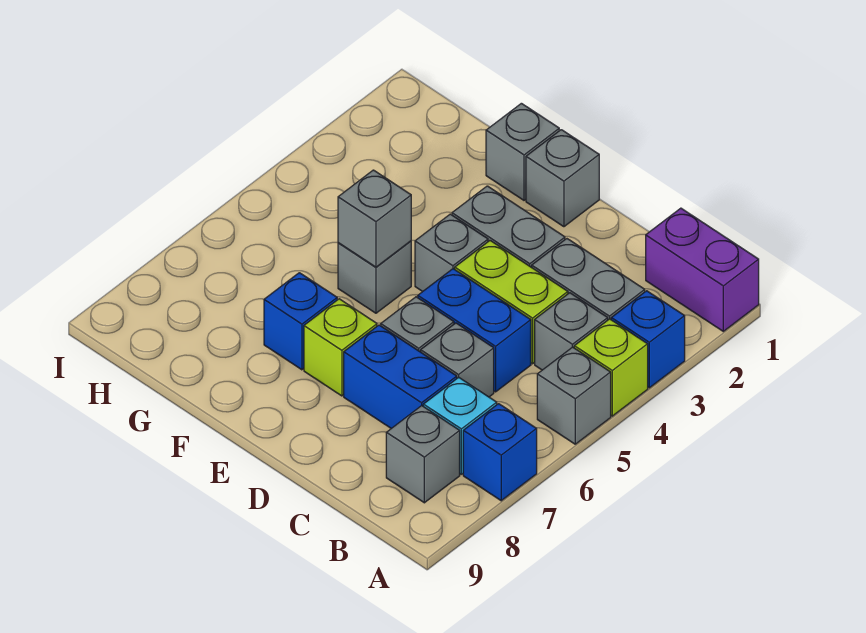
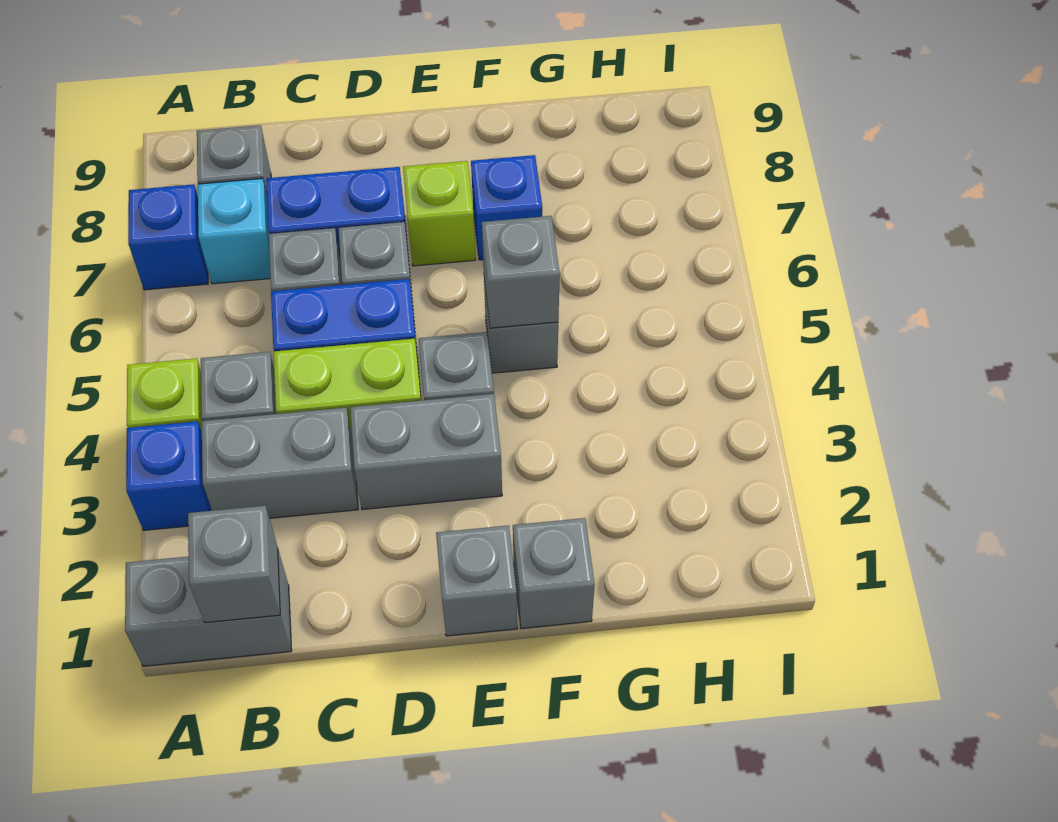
purple brick A1:B1 level 1 -> grey brick A1:B1 level 1
grey brick A5 level 1 -> grey brick B1 level 2

